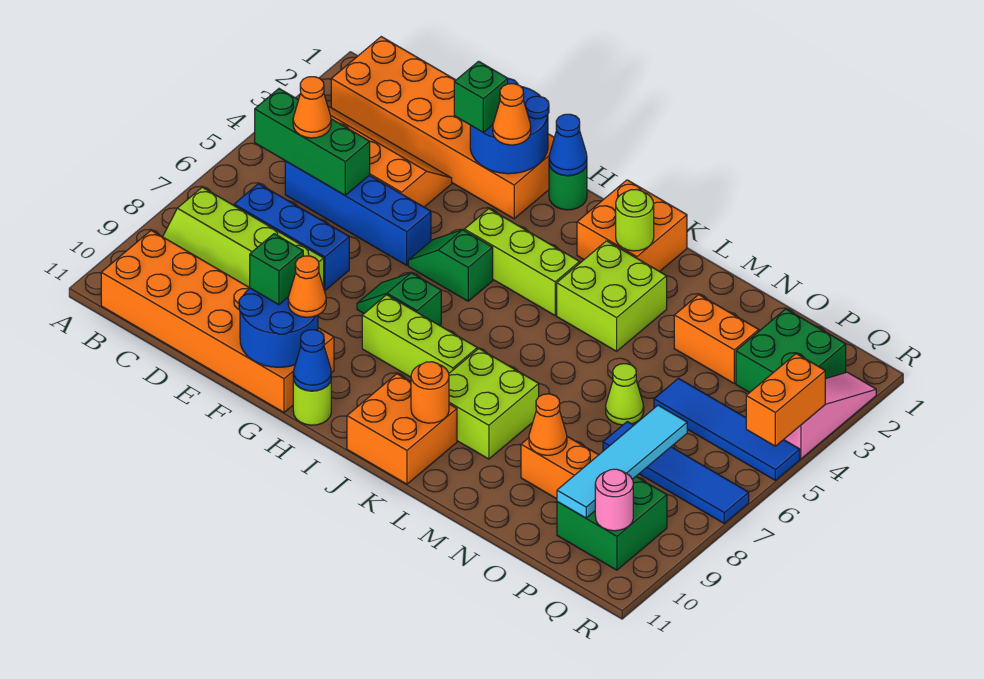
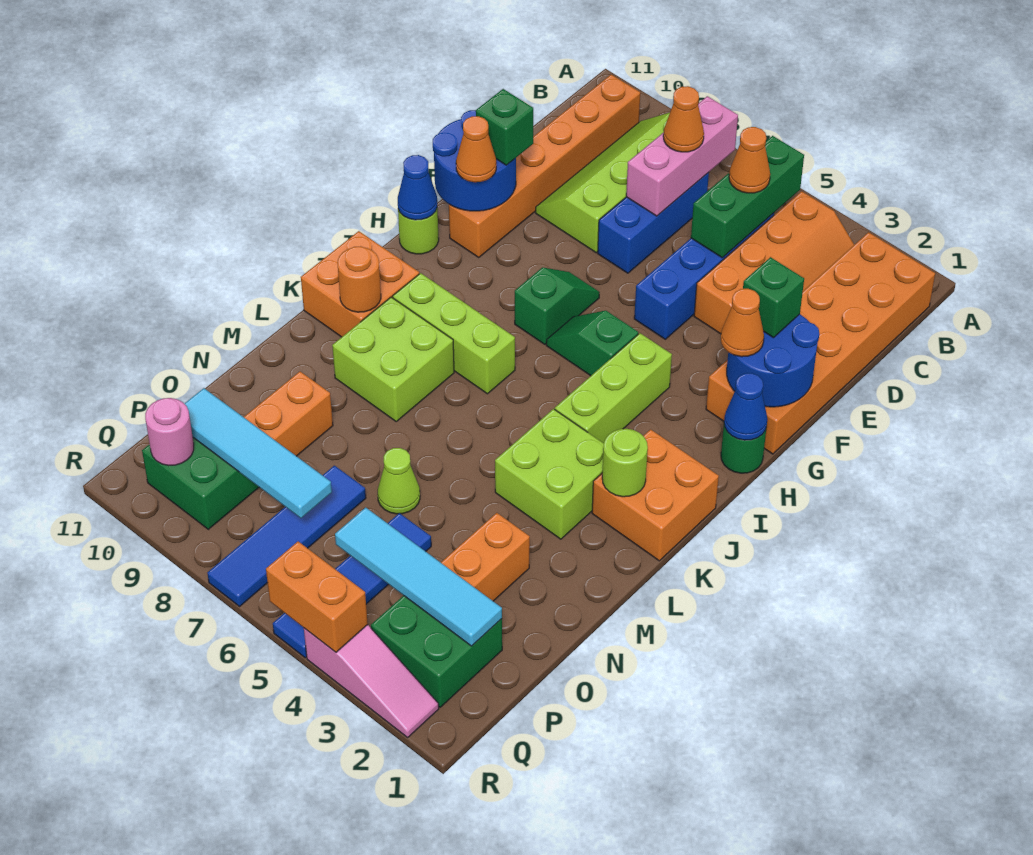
none -> pink brick B7:D7 level 2
orange brick B10:G11 level 1 -> orange brick B10:G10 level 1
green slope G5:H5 level 1 top H -> green slope H5:H6 level 1 top 5
lime brick H8:J8 level 1 -> lime brick J7:J9 level 1
orange cone N9 level 2 -> orange cone C7 level 3
none -> cyan tile P2:P5 level 2

